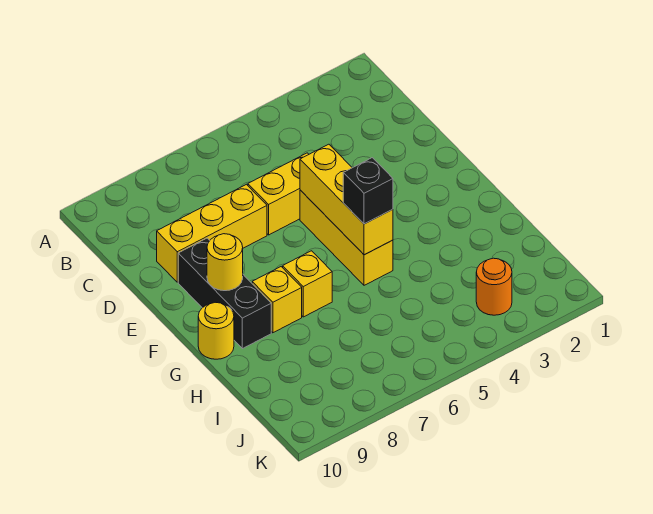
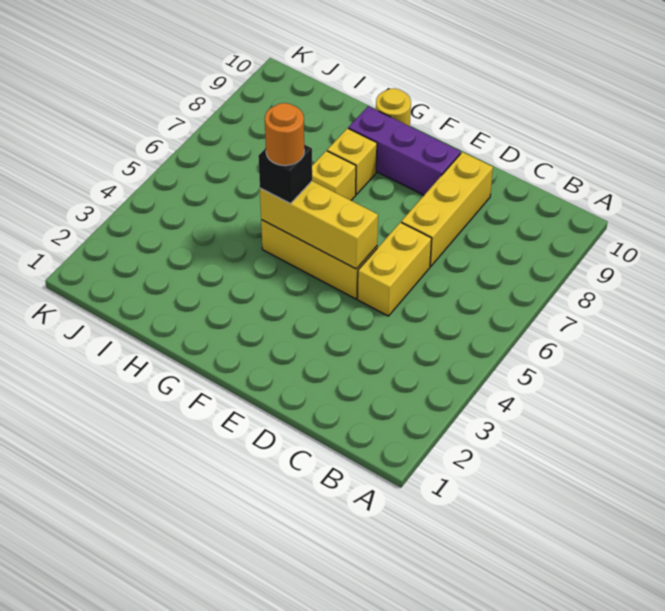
black brick E9:G9 level 1 -> purple brick E9:G9 level 1
yellow round brick F9 level 2 -> none
orange round brick J3 level 1 -> orange round brick G5 level 4

